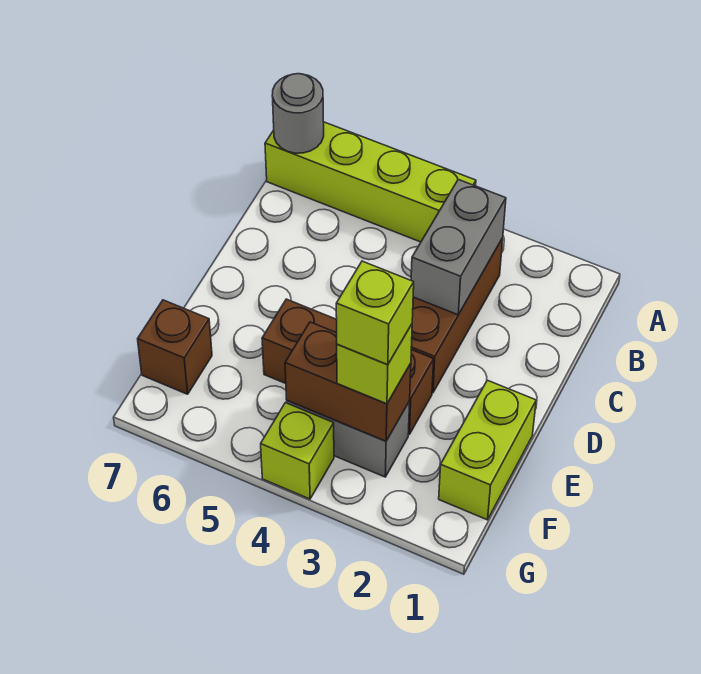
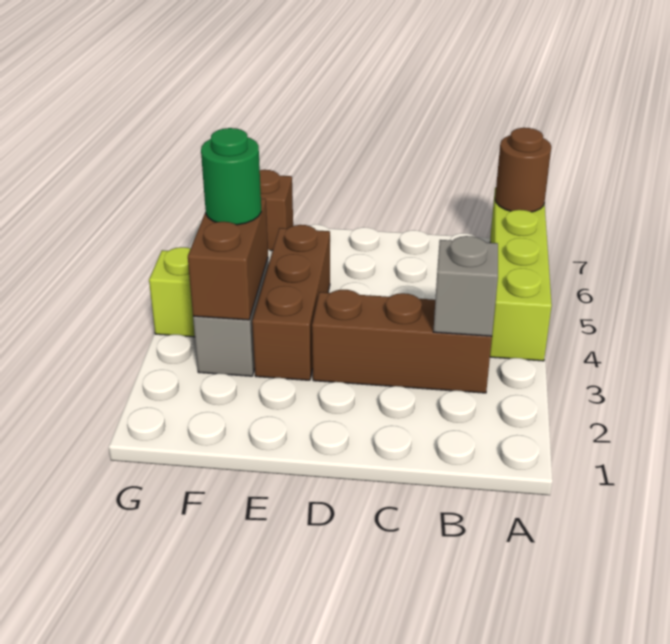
grey round brick A7 level 2 -> brown round brick A7 level 2
grey brick B3:C3 level 2 -> grey brick B3 level 2
lime brick E1:F1 level 1 -> none
lime brick F3 level 3 -> none
lime brick F3 level 4 -> none
none -> green round brick F4 level 3

